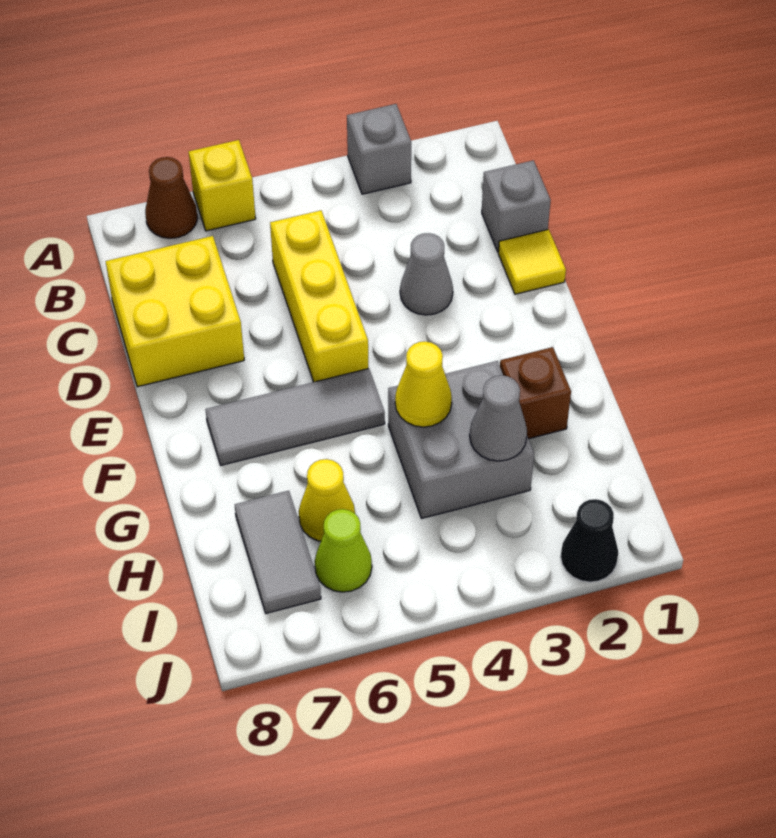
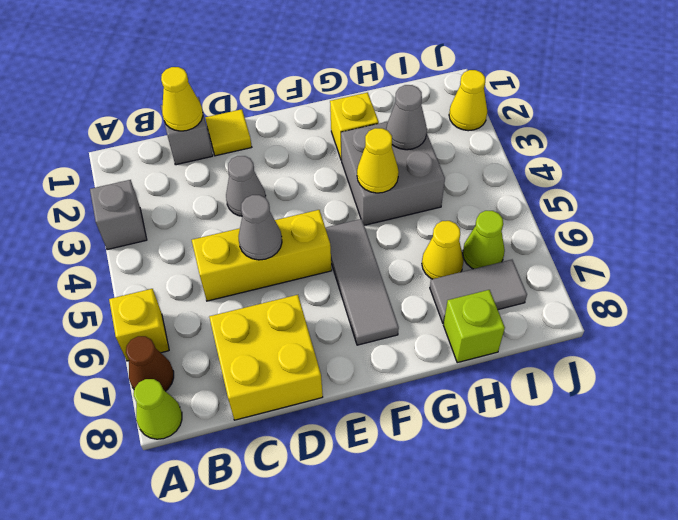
none -> lime cone A8 level 1
none -> yellow cone C1 level 2
none -> grey cone D5 level 2
brown brick G2 level 1 -> yellow brick G2 level 1
none -> lime brick H8 level 1
black cone J2 level 1 -> yellow cone J2 level 1

